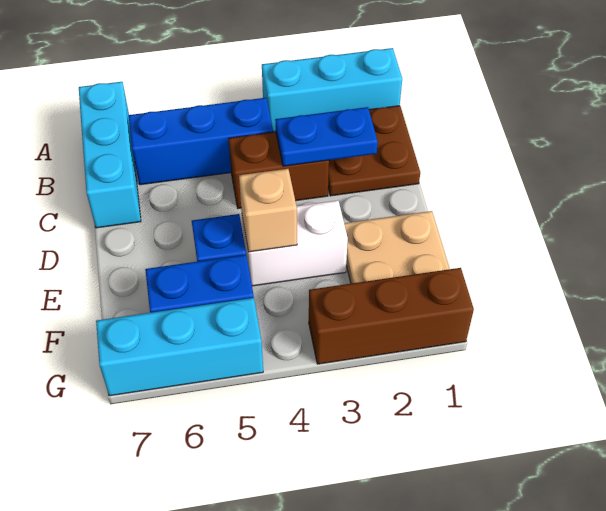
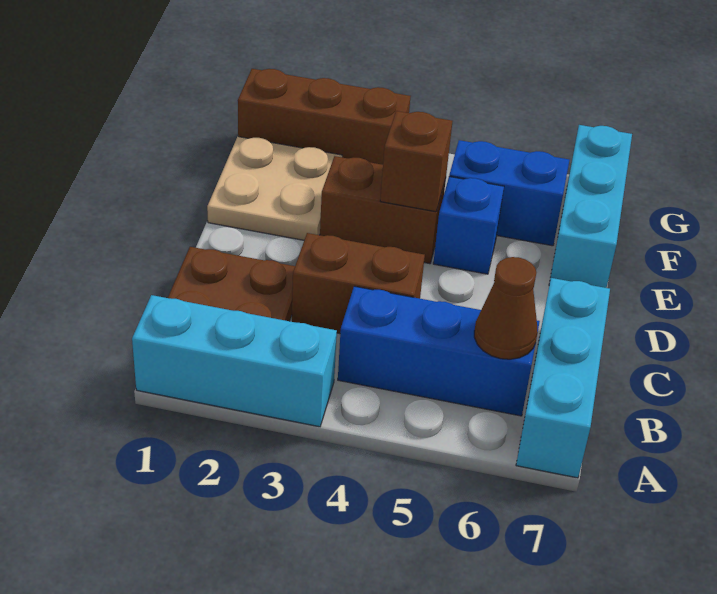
none -> brown cone B6 level 2
blue plate C2:C3 level 2 -> none
white brick E3:E4 level 1 -> brown brick E3:E4 level 1
tan brick E4 level 2 -> brown brick E4 level 2
cyan brick G5:G7 level 1 -> cyan brick E7:G7 level 1

